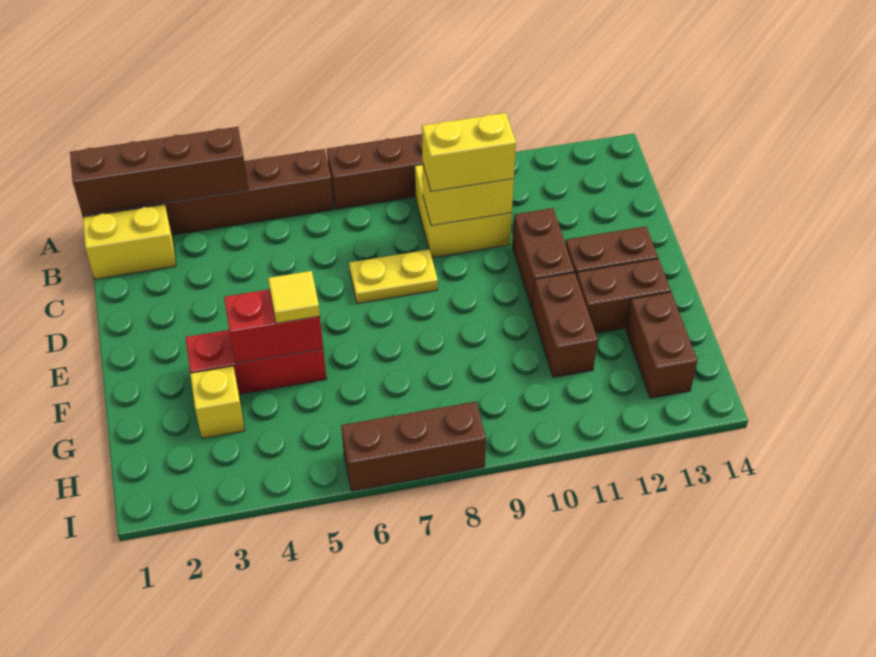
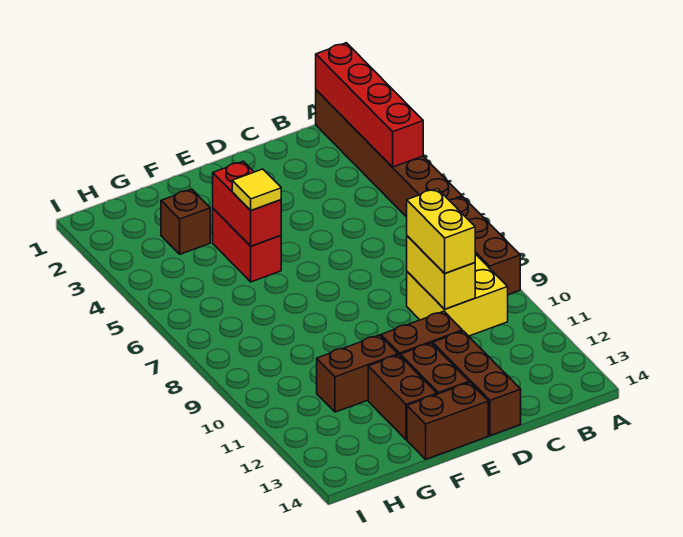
brown brick A1:A4 level 2 -> red brick A1:A4 level 2
yellow brick B1:B2 level 1 -> none
yellow plate D7:D8 level 1 -> none
red brick F3:F5 level 1 -> red brick F4:F5 level 1
yellow brick G3 level 1 -> brown brick G3 level 1
brown brick G13:H13 level 1 -> brown brick E14:F14 level 1
brown brick I6:I8 level 1 -> brown brick D12:D14 level 1

